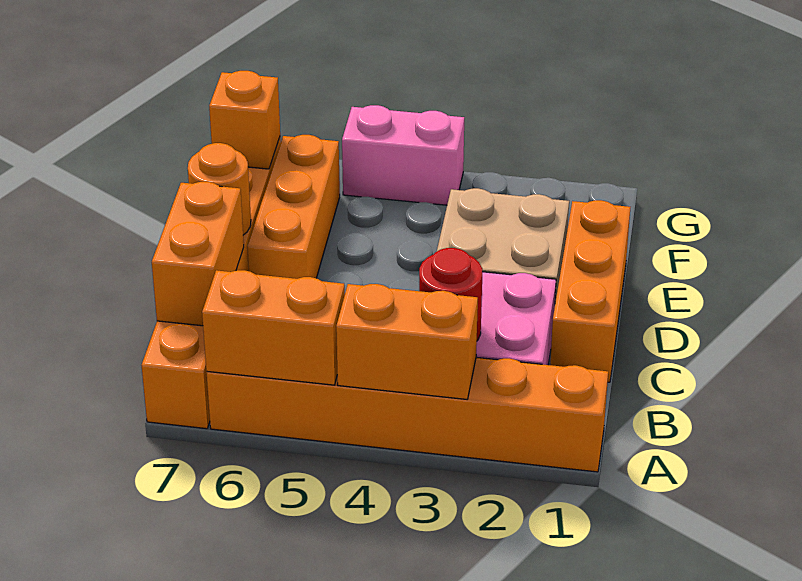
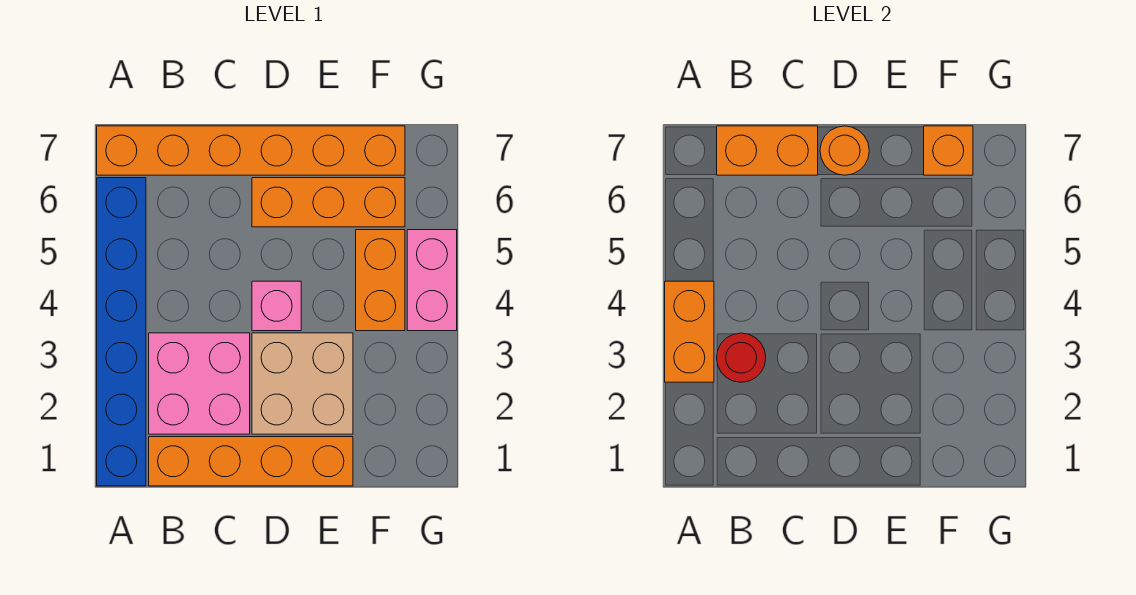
orange brick A1:A6 level 1 -> blue brick A1:A6 level 1
orange brick A5:A6 level 2 -> orange brick F4:F5 level 1
orange brick C1:E1 level 1 -> orange brick B1:E1 level 1
none -> pink brick D4 level 1

